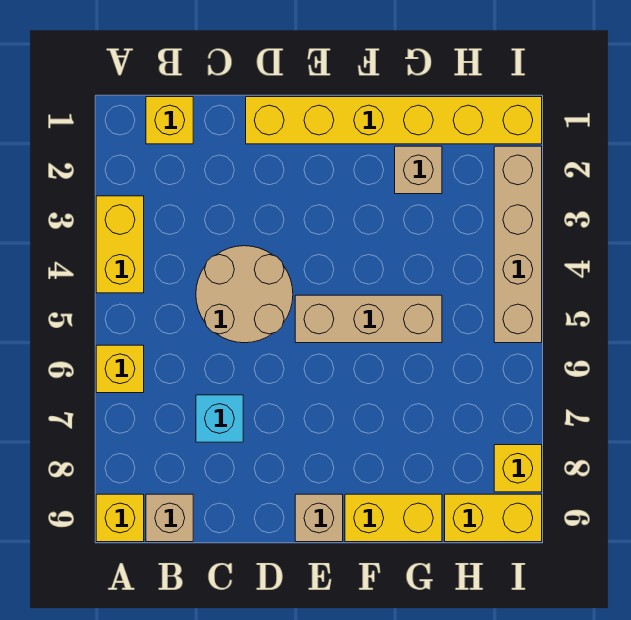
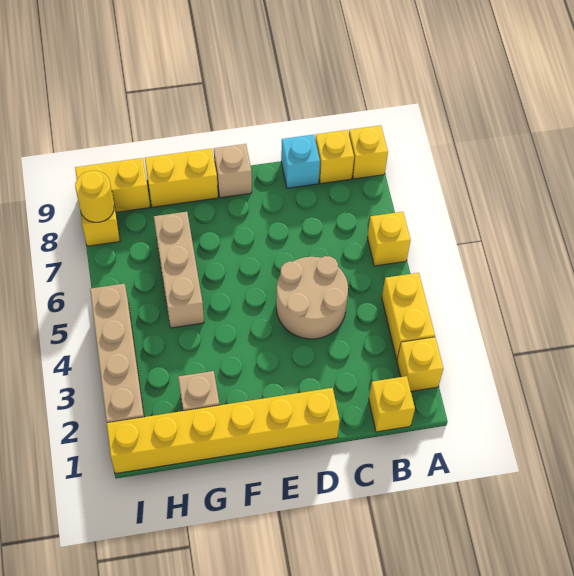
none -> yellow brick A2 level 1
tan brick B9 level 1 -> yellow brick B9 level 1
cyan brick C7 level 1 -> cyan brick C9 level 1
tan brick E5:G5 level 1 -> tan brick G5:G7 level 1
none -> yellow round brick I8 level 2

